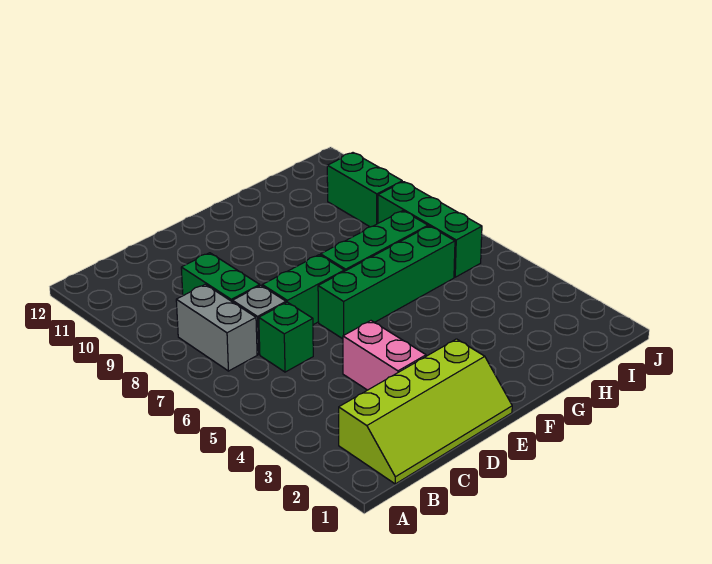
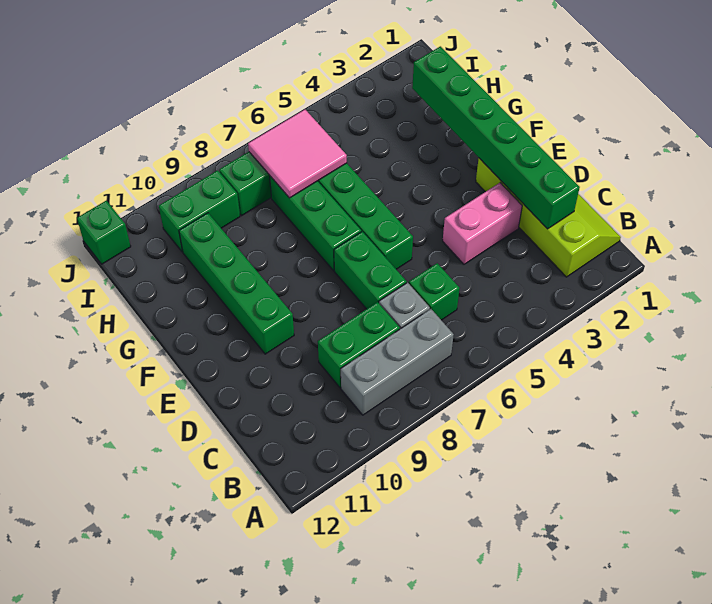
grey brick B7:B8 level 1 -> grey brick B7:B9 level 1
none -> green brick C2:H2 level 2
none -> green brick E10:H10 level 1
none -> pink tile H6:I7 level 2
none -> green brick J12 level 1

